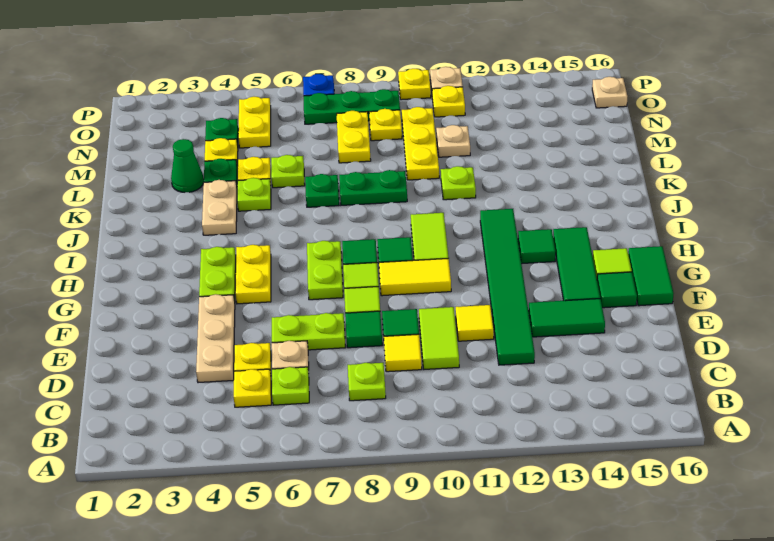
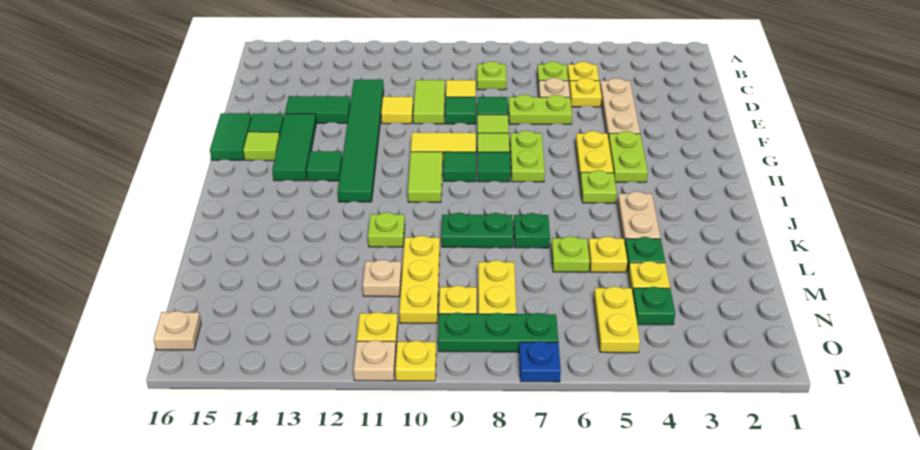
lime plate K5 level 1 -> lime plate I5 level 1
green cone L3 level 1 -> none

